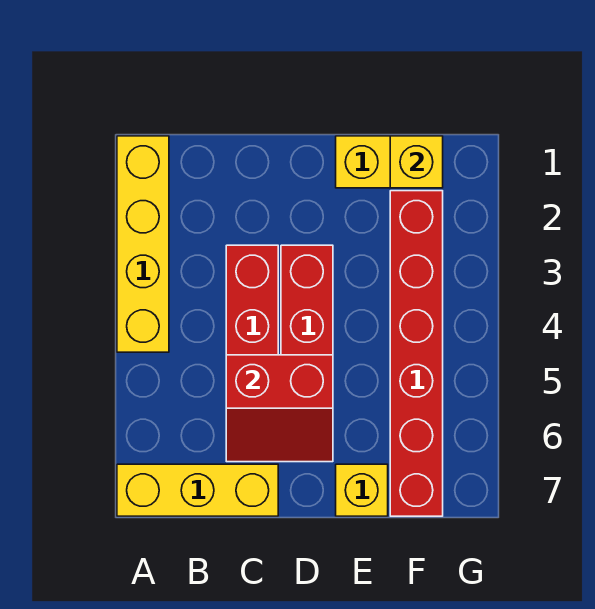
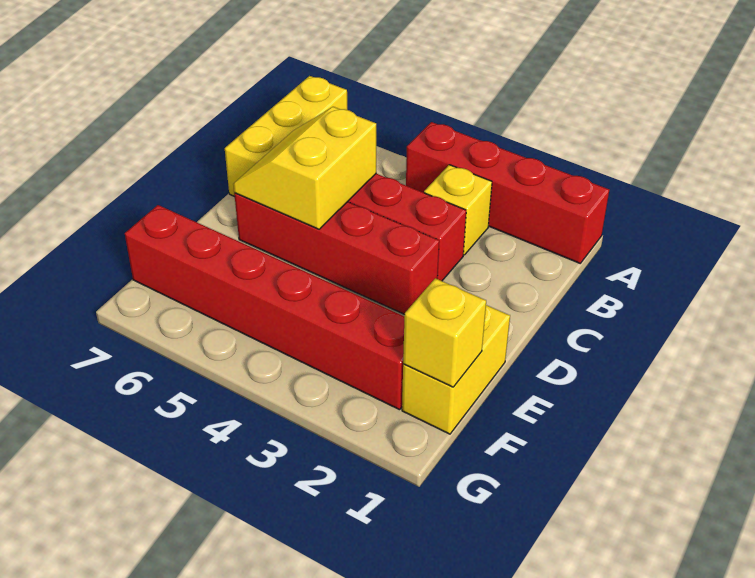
yellow brick A1:A4 level 1 -> red brick A1:A4 level 1
red slope C5:D6 level 2 top 5 -> yellow slope C5:D6 level 2 top 5
yellow brick E7 level 1 -> yellow brick B3 level 1

